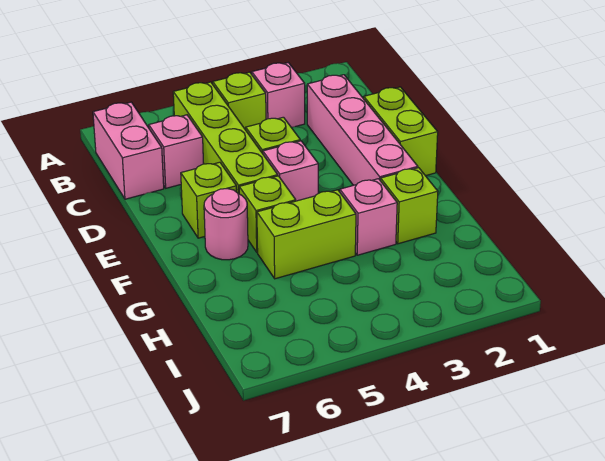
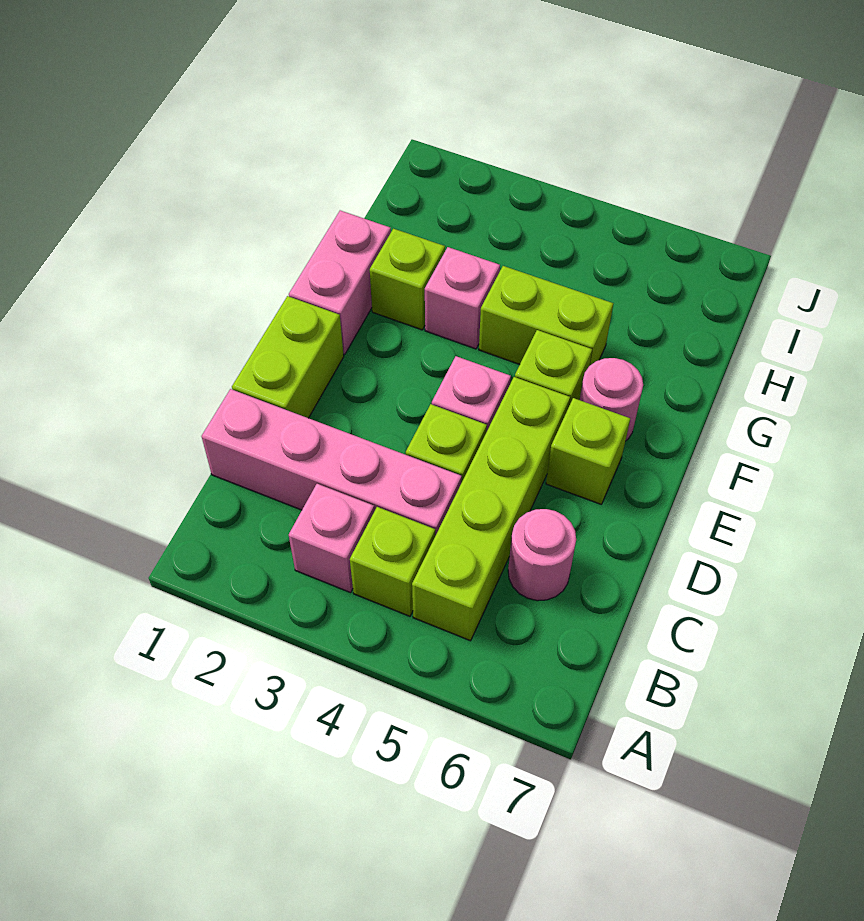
pink brick B7:C7 level 1 -> pink brick F1:G1 level 1
pink brick C2:F2 level 1 -> pink brick C1:C4 level 1
pink brick C6 level 1 -> pink round brick C6 level 1

